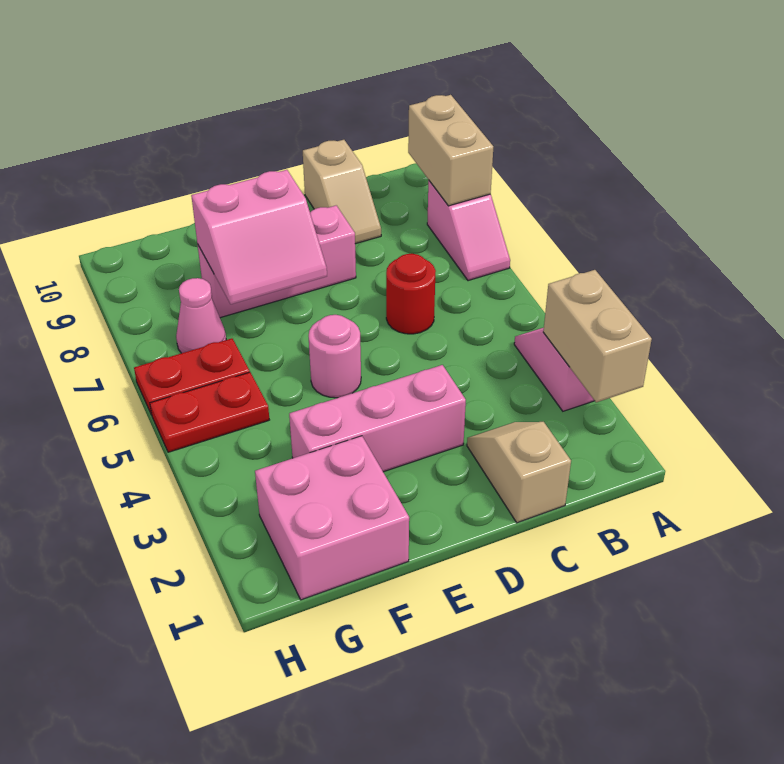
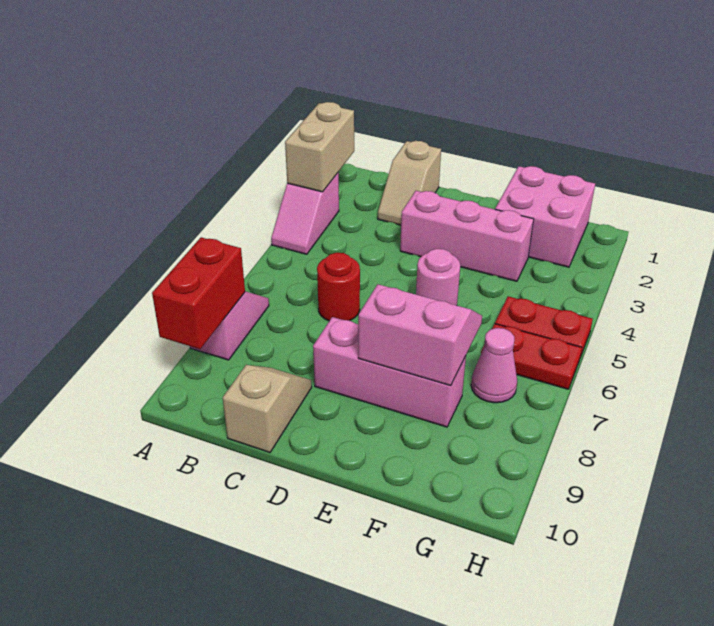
tan brick A8:A9 level 2 -> red brick A8:A9 level 2

